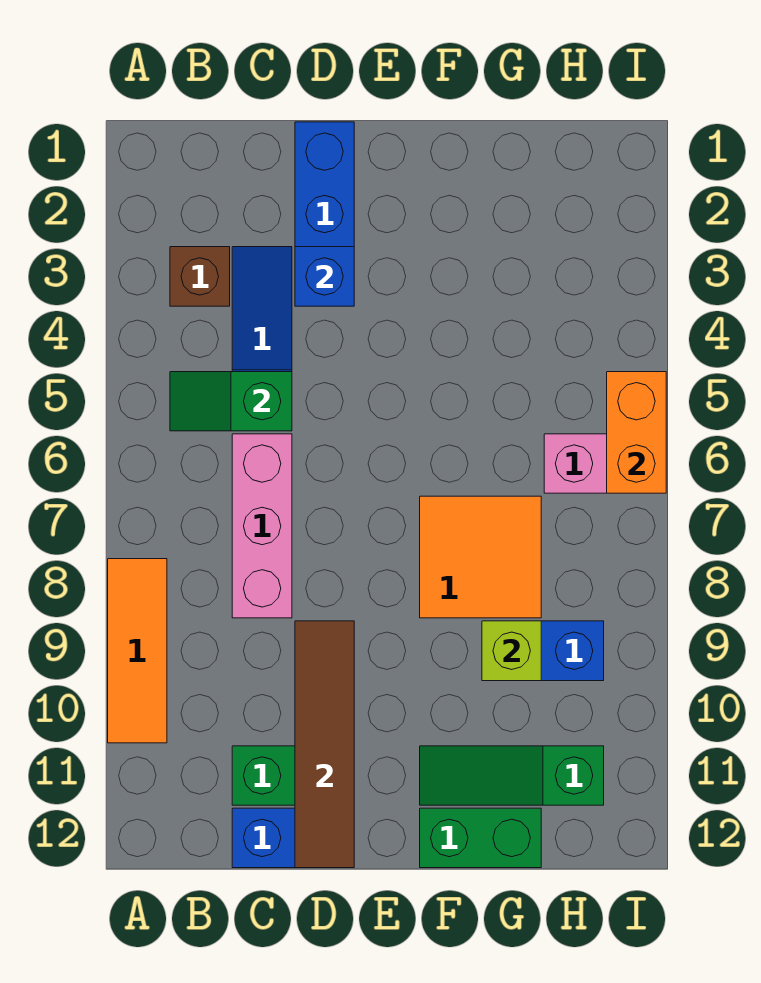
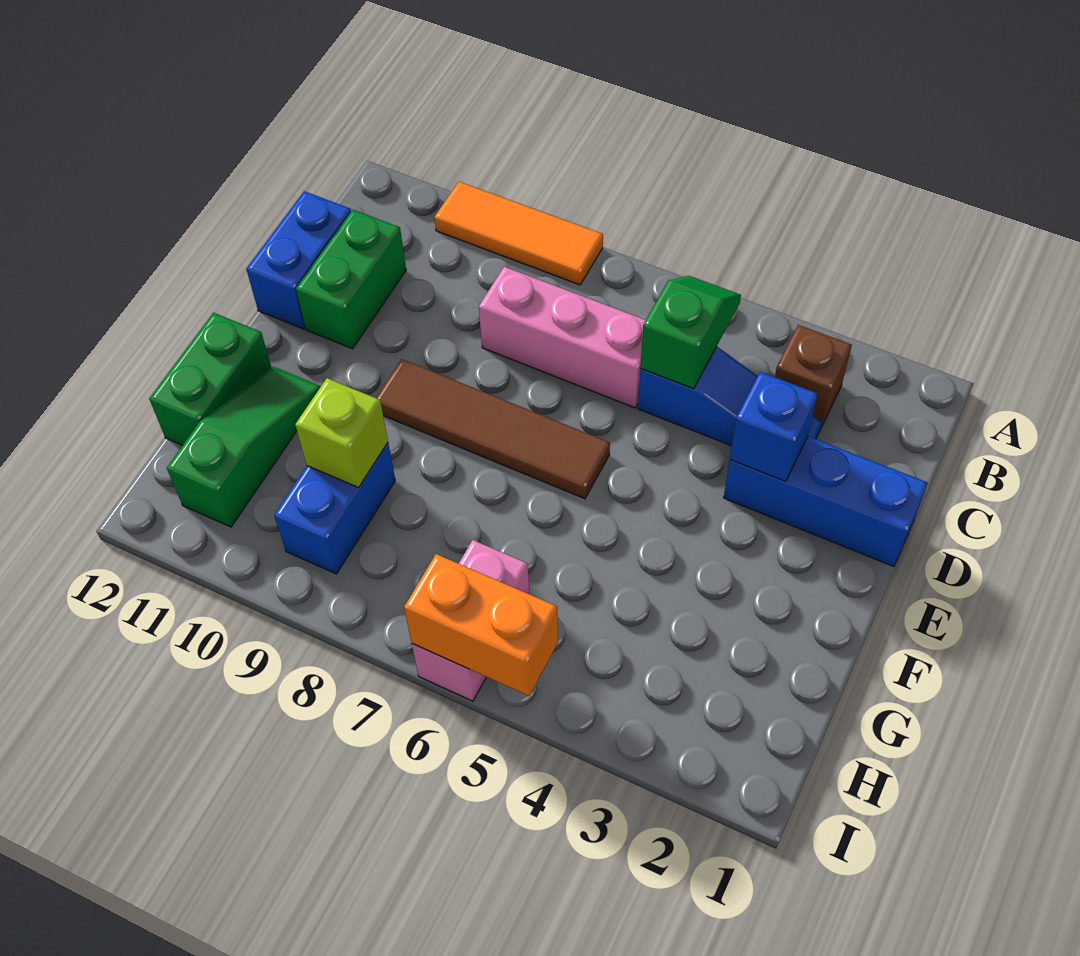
brown tile D9:D12 level 2 -> brown tile E6:E9 level 1
orange tile F7:G8 level 1 -> none

